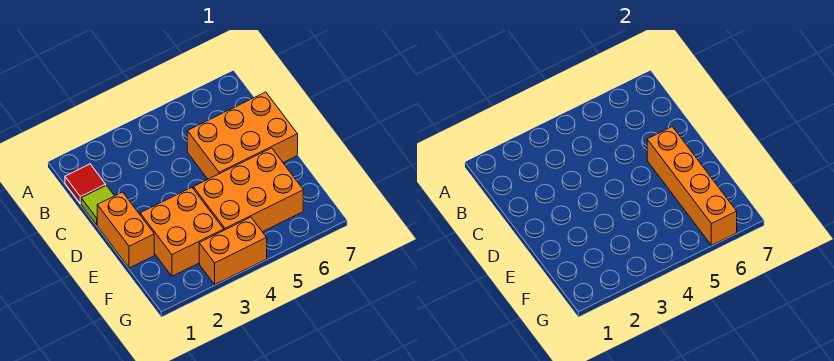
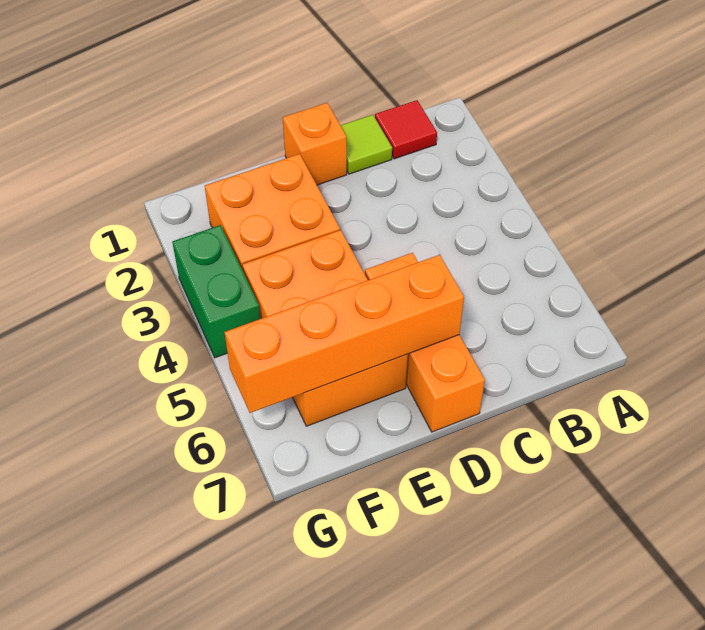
orange brick C5:D7 level 1 -> orange brick D5:D7 level 1
orange brick D1:E1 level 1 -> orange brick D1 level 1
orange brick G3:G4 level 1 -> green brick G3:G4 level 1

